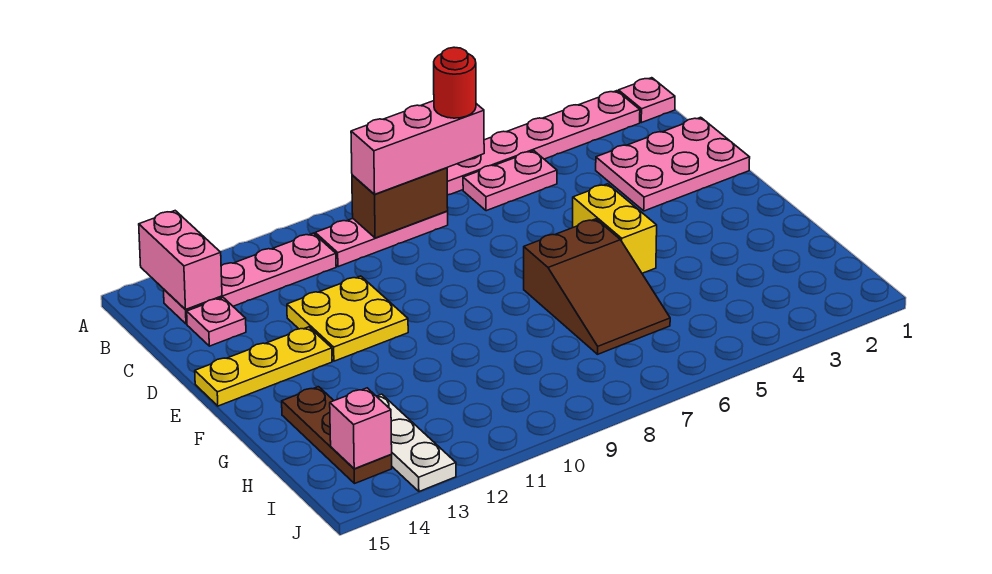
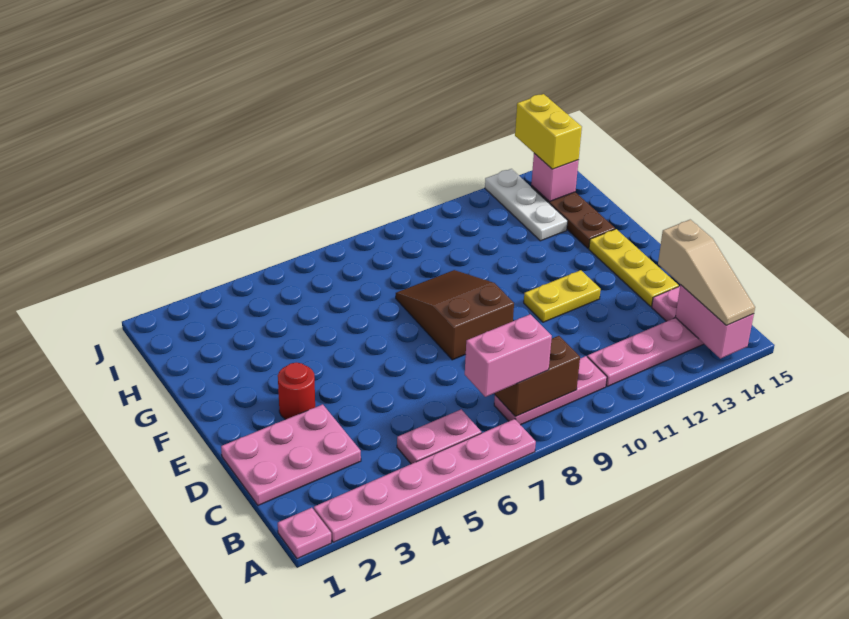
none -> tan slope A14:C14 level 3 top C
pink brick B7:B9 level 3 -> pink brick B7:B8 level 3
red round brick B7 level 4 -> red round brick E3 level 1
yellow plate D11:E12 level 1 -> yellow plate E11:E12 level 1
yellow brick E5:F5 level 1 -> yellow brick I14:J14 level 3
yellow plate E13:E15 level 1 -> yellow plate D14:F14 level 1
brown slope F6:H7 level 1 top F -> brown slope E8:G9 level 1 top E

